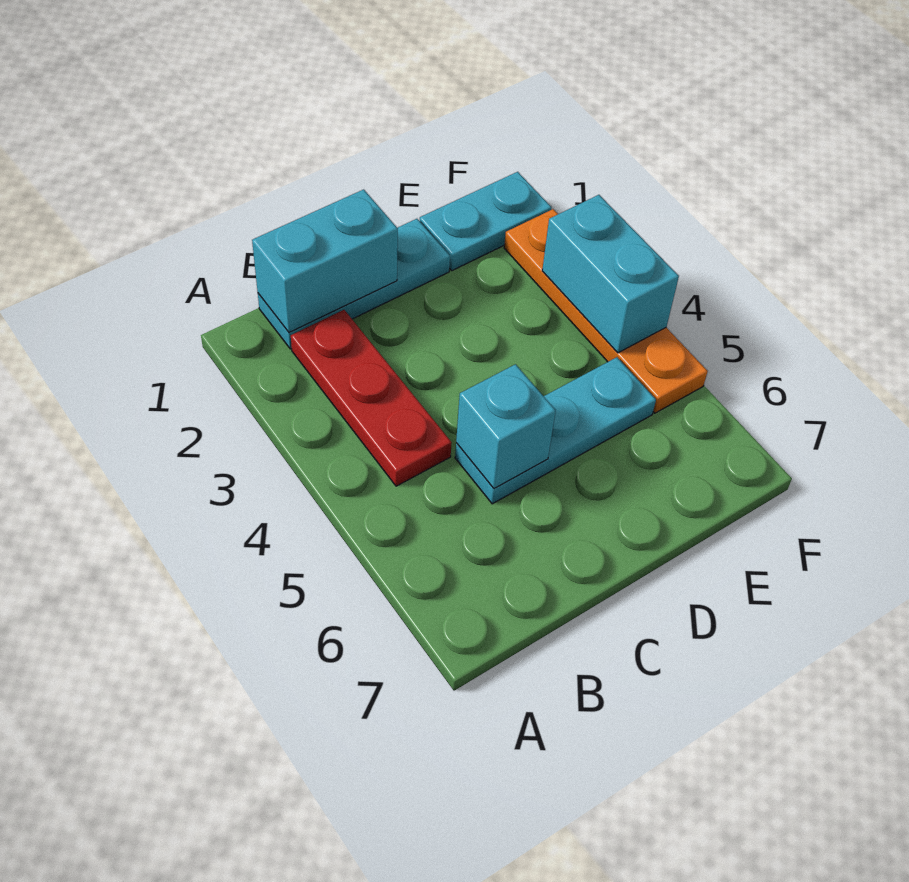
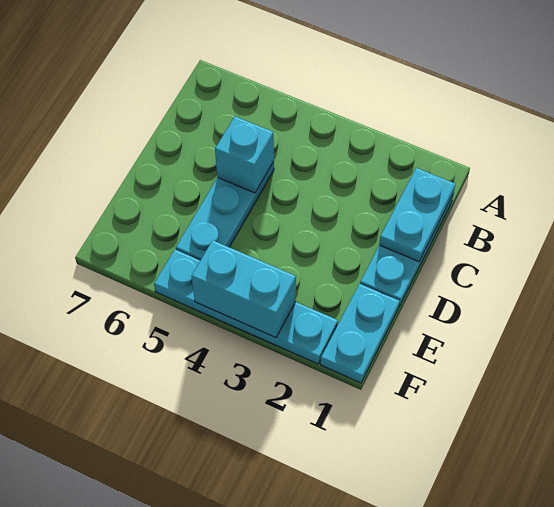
cyan brick B1:C1 level 2 -> cyan plate B1:C1 level 2
red plate B2:B4 level 1 -> none
orange plate F2:F5 level 1 -> cyan plate F2:F5 level 1

